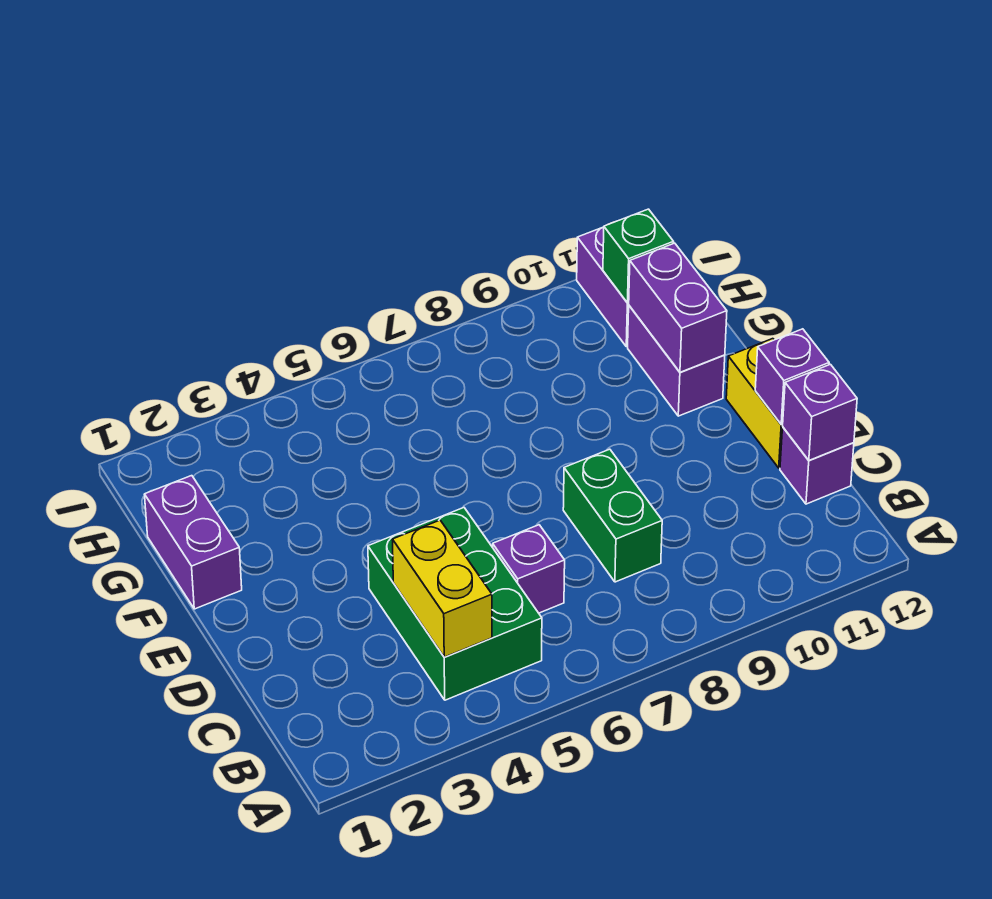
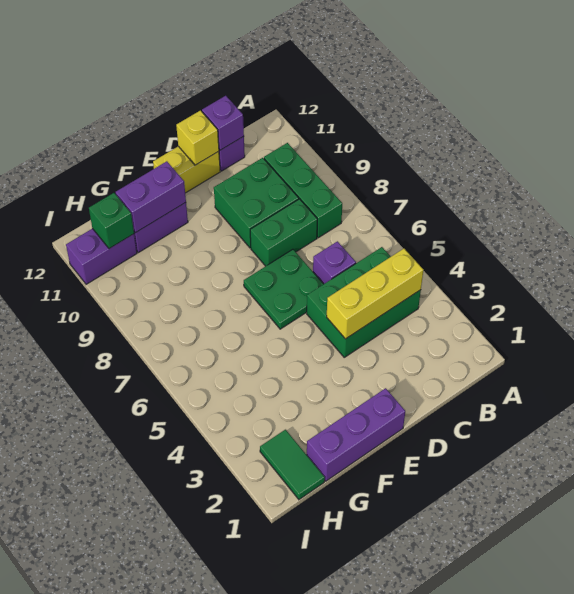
yellow brick B4:C4 level 2 -> yellow brick B4:D4 level 2
none -> green brick B8:B10 level 1
none -> green brick C9:D10 level 1
none -> green plate D6:E7 level 1
purple brick D12 level 2 -> yellow brick D12 level 2
purple brick F1:G1 level 1 -> purple brick E1:G1 level 1
none -> green tile H1:H2 level 1

